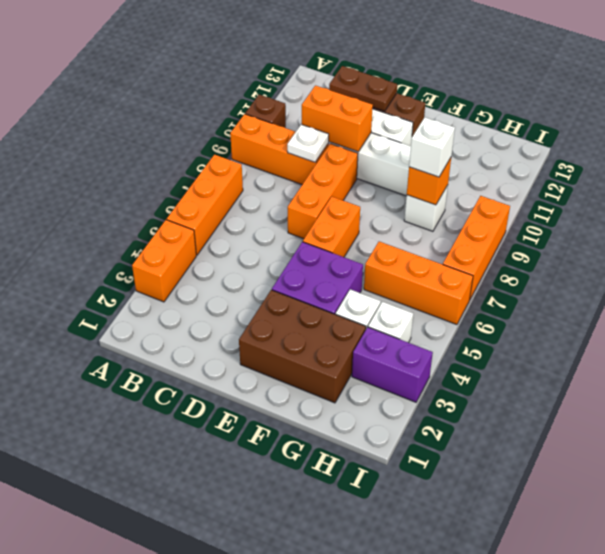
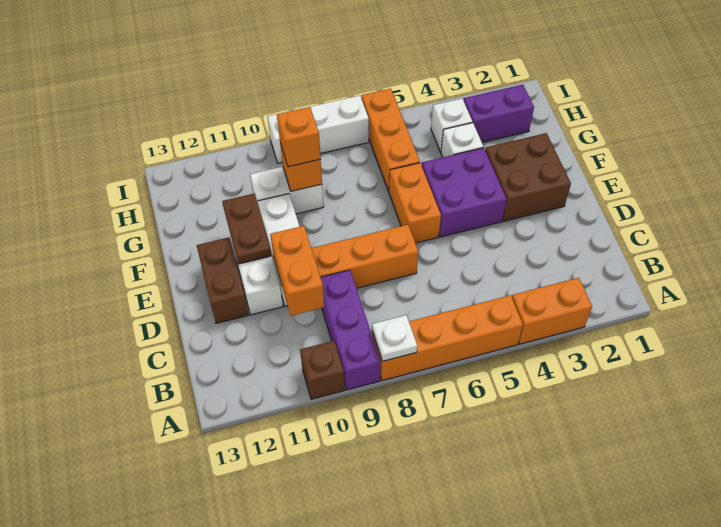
orange brick A5:A7 level 1 -> orange brick A5:A8 level 1
orange brick A9:C9 level 1 -> purple brick A9:C9 level 1
white plate C9 level 2 -> white plate A8 level 2
brown plate C12:D12 level 2 -> brown plate E11:F11 level 2
brown brick E2:G3 level 1 -> brown brick E2:F3 level 1
orange brick E6:E7 level 1 -> orange brick E6:F6 level 1
white brick G9 level 1 -> white brick G9:G10 level 1
white brick G9 level 3 -> orange brick G9 level 3
purple brick H3:I3 level 1 -> purple brick H2:H3 level 1
orange brick I7:I9 level 1 -> white brick I7:I9 level 1

